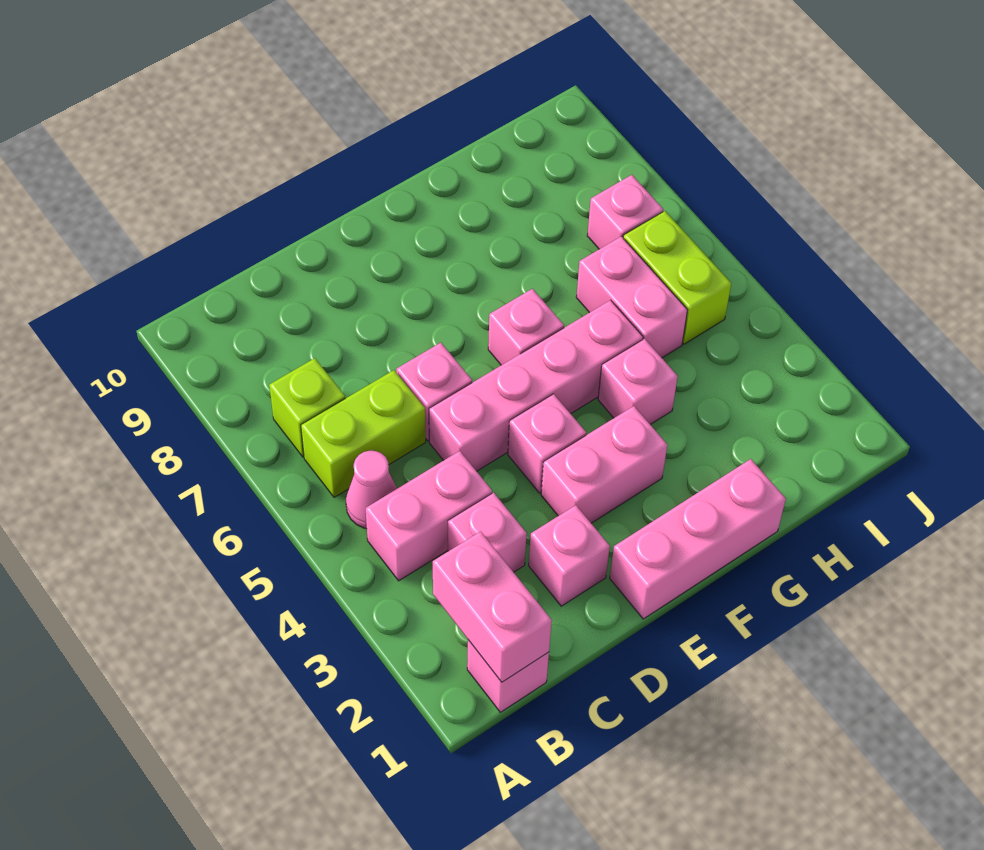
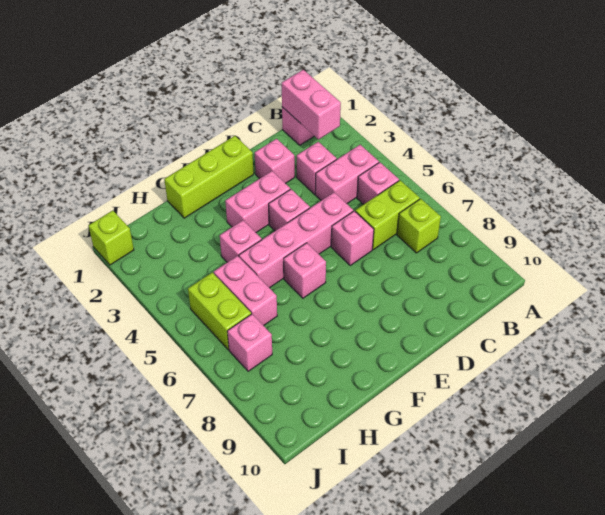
pink cone B5 level 1 -> pink brick B5 level 1
pink brick E1:G1 level 1 -> lime brick E1:G1 level 1
none -> lime brick J1 level 1

